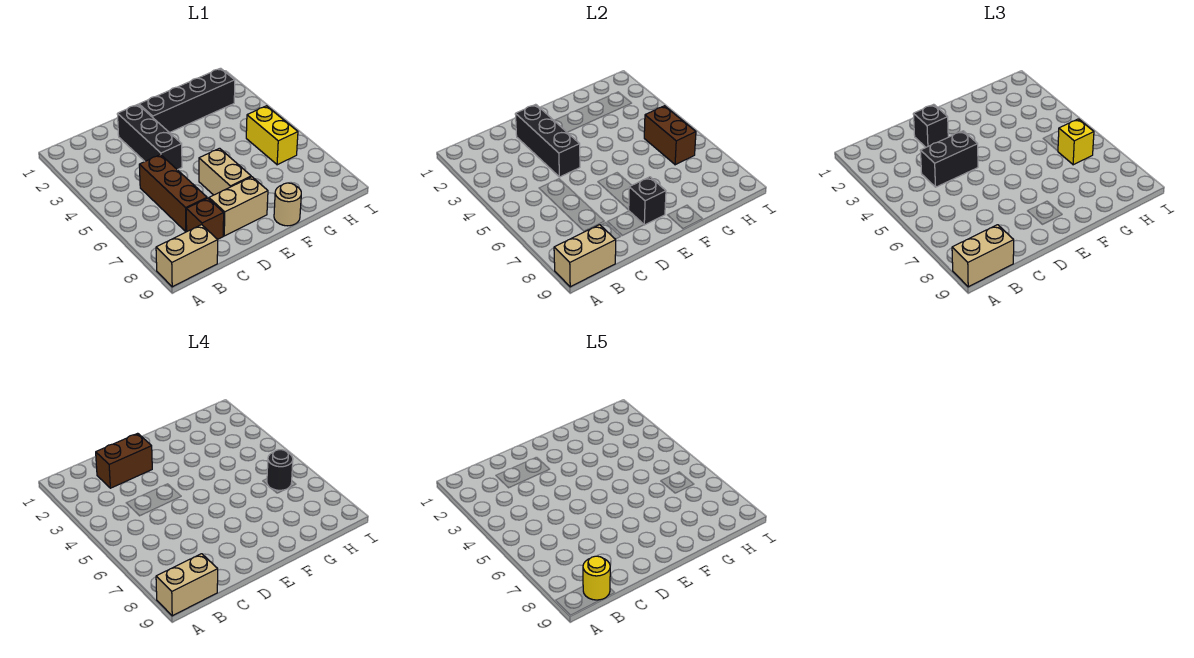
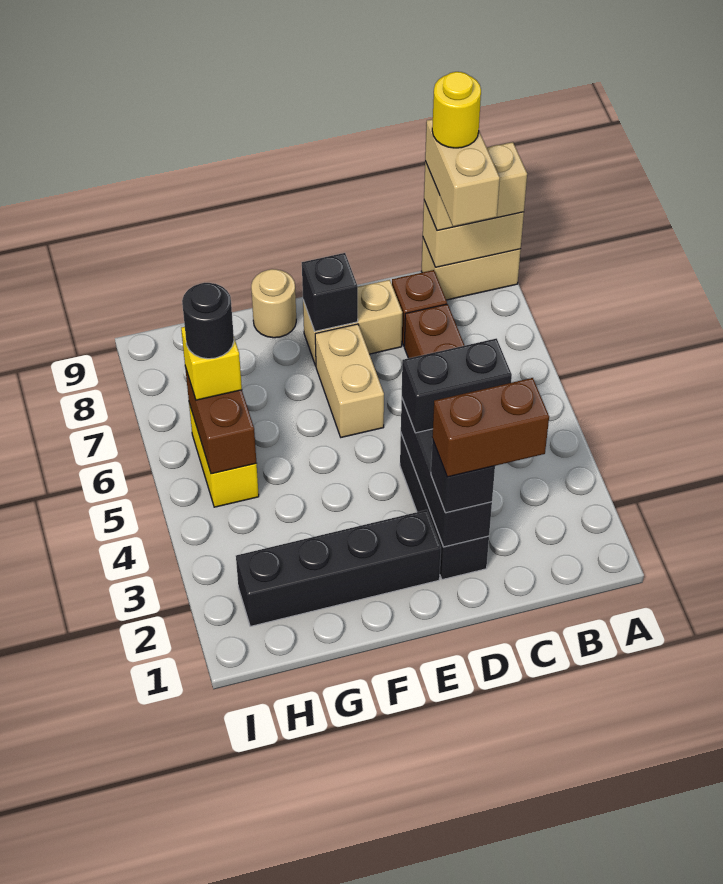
tan brick A9:B9 level 4 -> tan brick B8:B9 level 4

